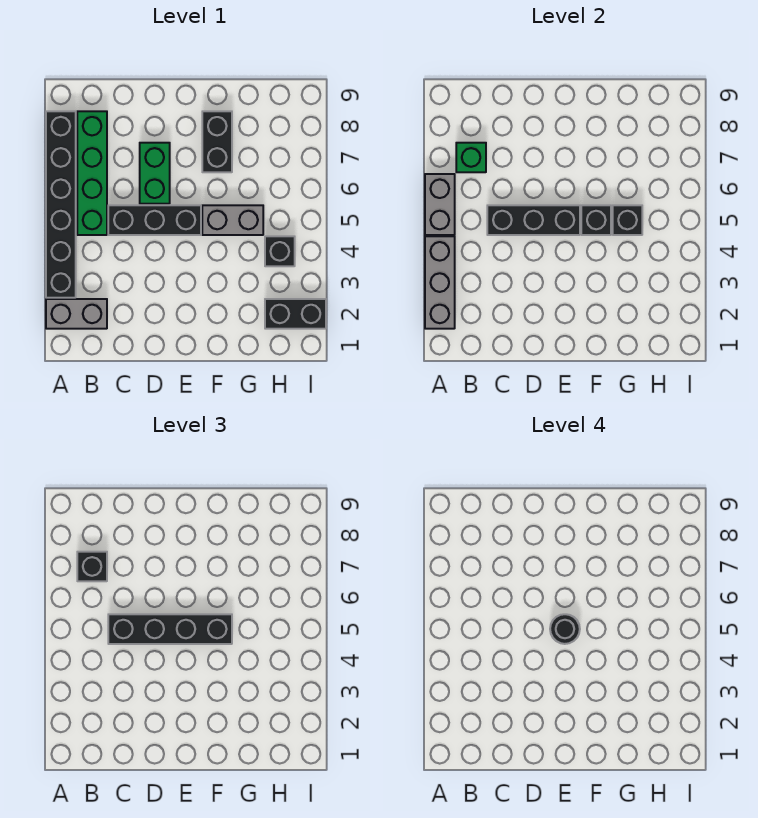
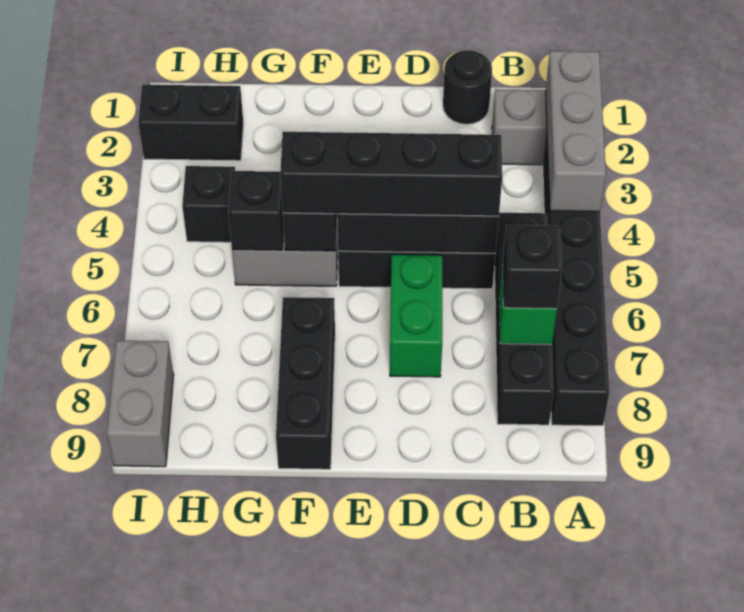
grey brick A5:A6 level 2 -> grey brick I8:I9 level 1
green brick B5:B8 level 1 -> black brick B5:B8 level 1
black round brick E5 level 4 -> black round brick C1 level 1
black brick F7:F8 level 1 -> black brick F7:F9 level 1

